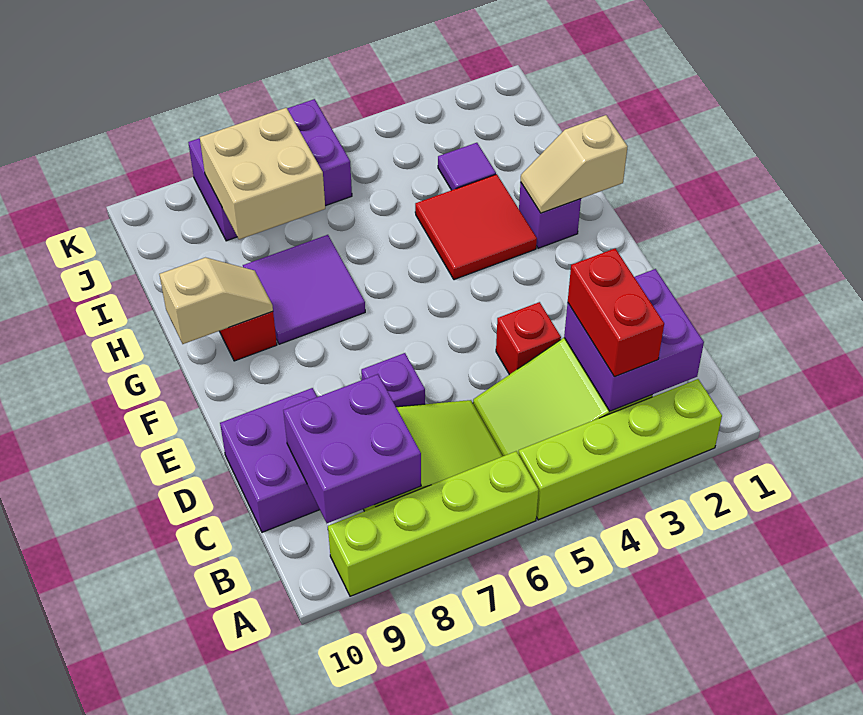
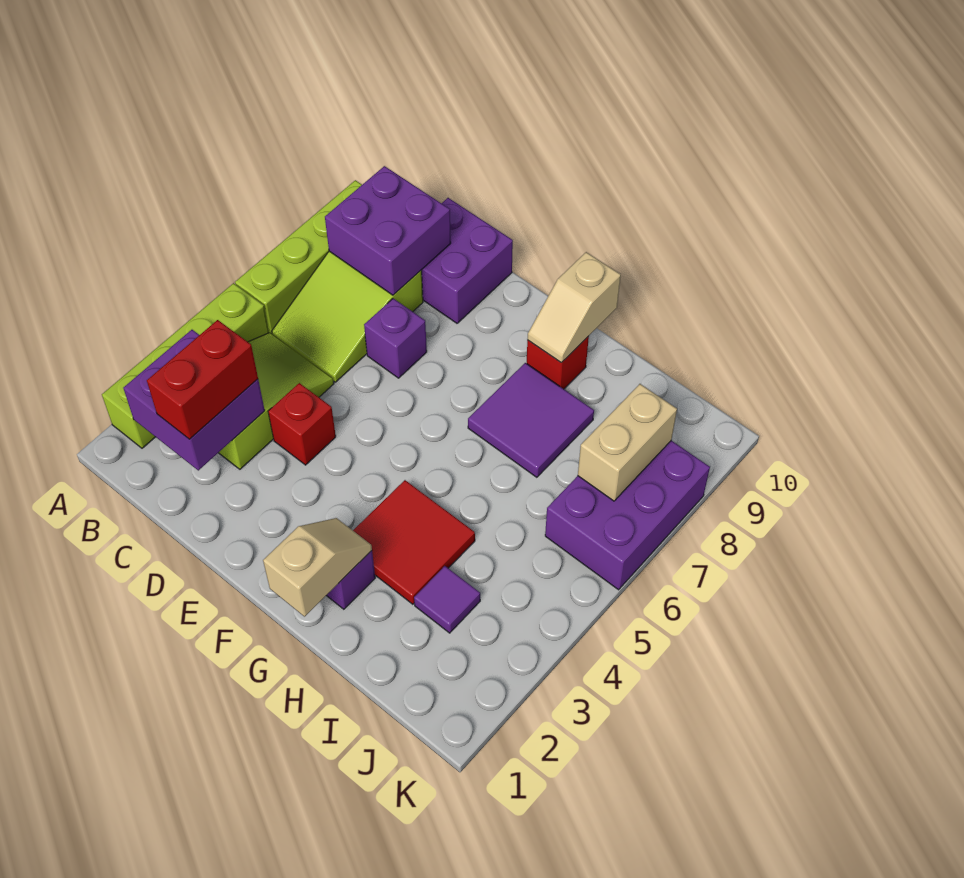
red brick B3:C3 level 3 -> red brick C2:C3 level 3
tan brick I7:J8 level 2 -> tan brick J7:J8 level 2

